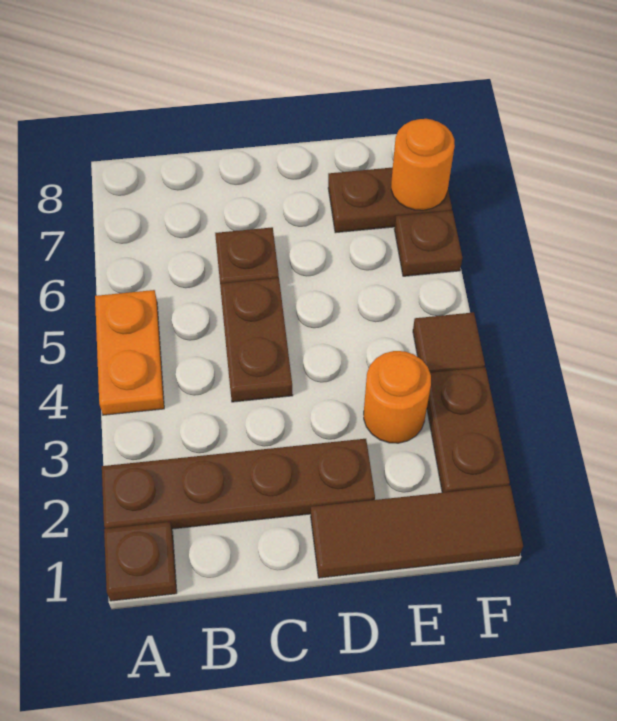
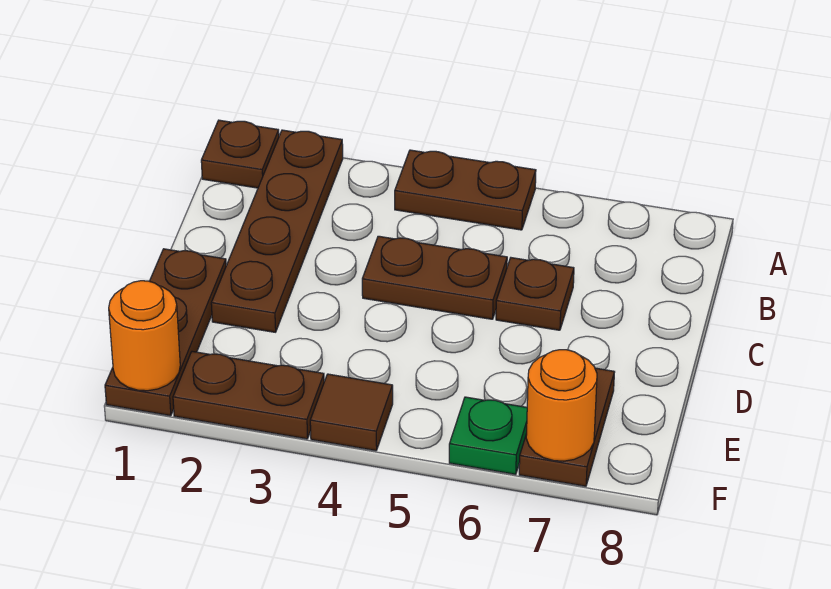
orange plate A4:A5 level 1 -> brown plate A4:A5 level 1
brown tile D1:F1 level 1 -> brown plate D1:F1 level 1
orange round brick E3 level 1 -> orange round brick F1 level 2
brown plate F6 level 1 -> green plate F6 level 1

